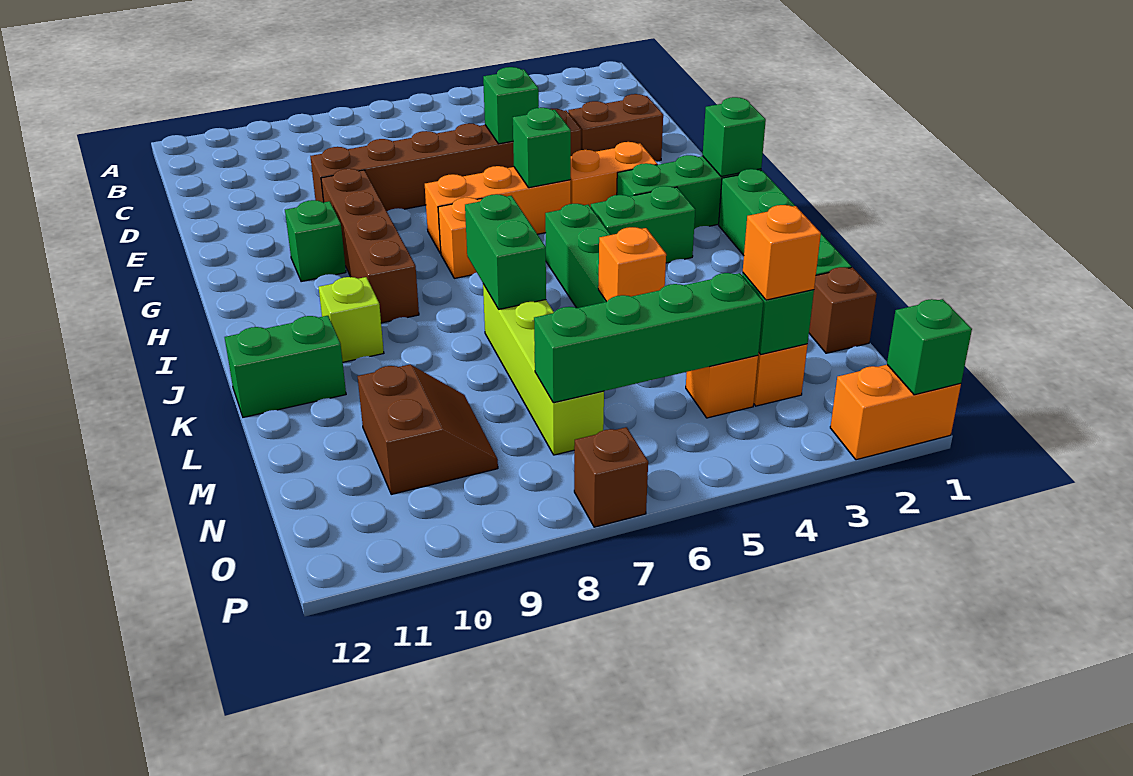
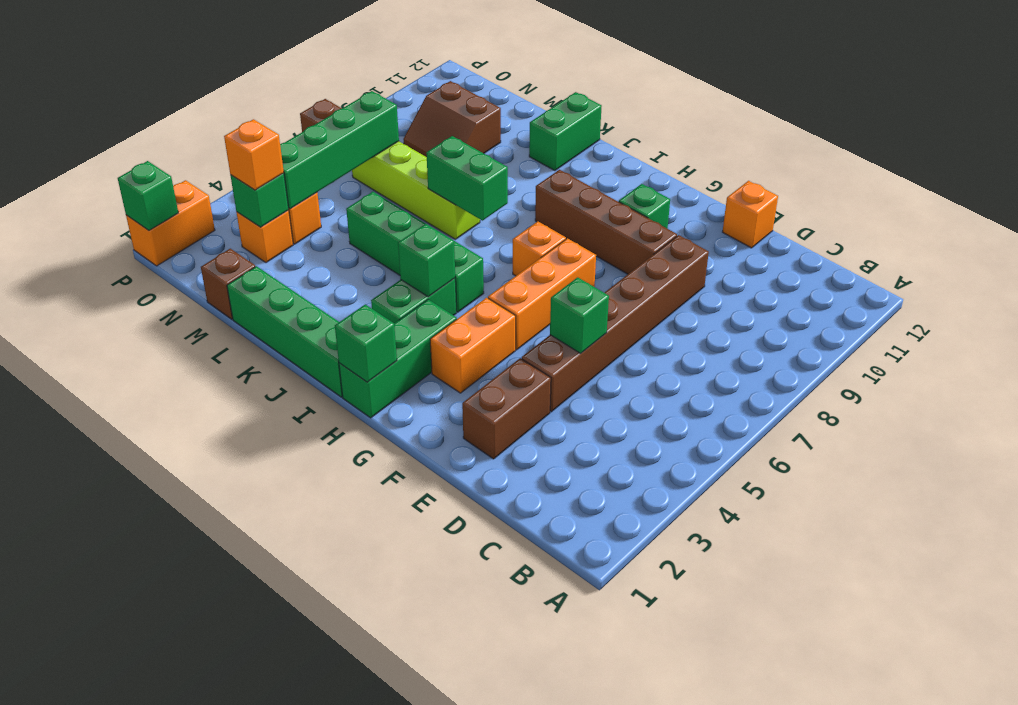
green brick G5 level 2 -> green brick I4 level 2
lime brick J10 level 1 -> none
orange brick L5 level 2 -> orange brick E12 level 1

